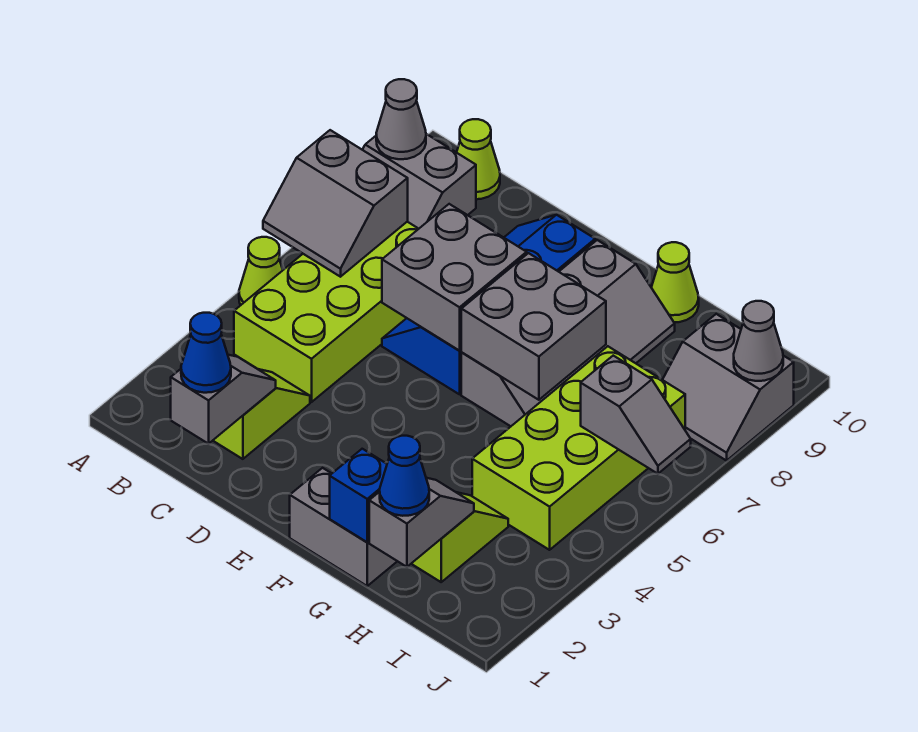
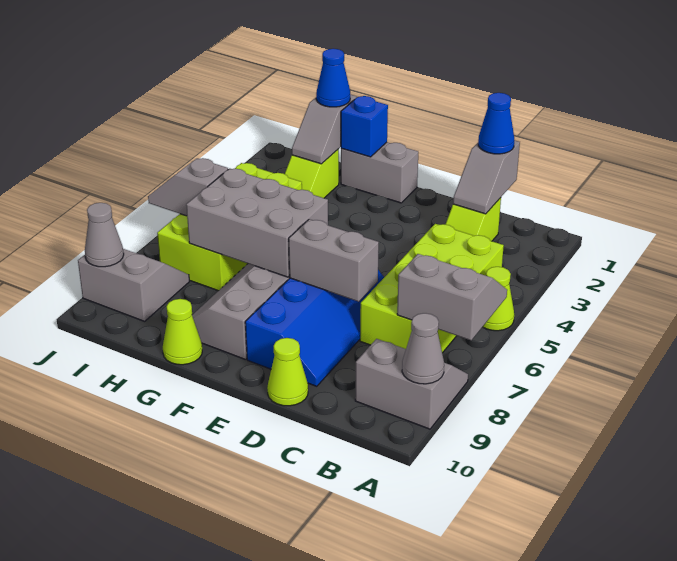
lime cone B10 level 1 -> lime cone D10 level 1
grey brick D6:E7 level 2 -> grey brick D7:E7 level 2
grey brick F6:G7 level 2 -> grey brick F6:H7 level 2

